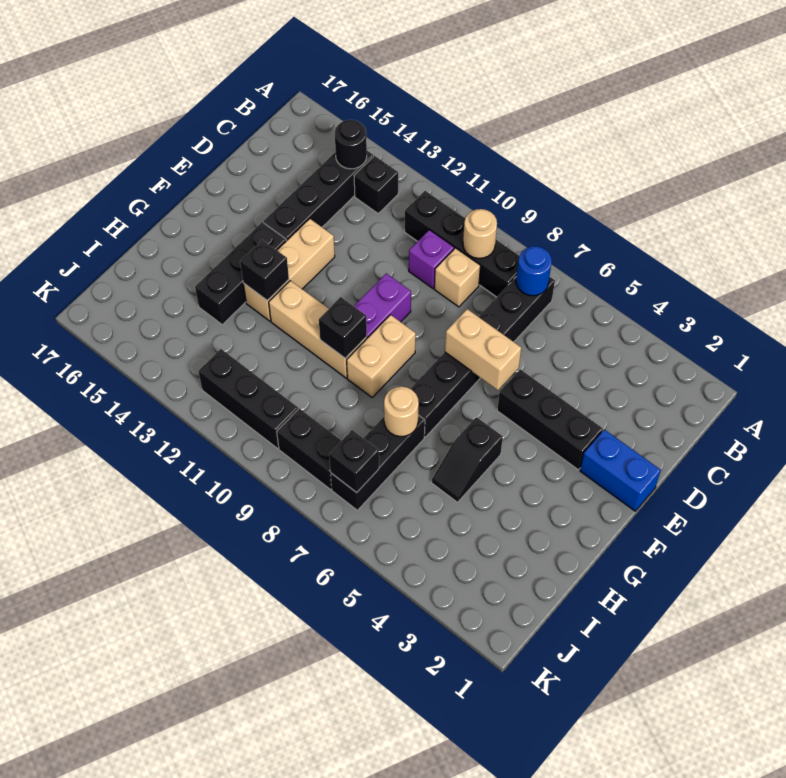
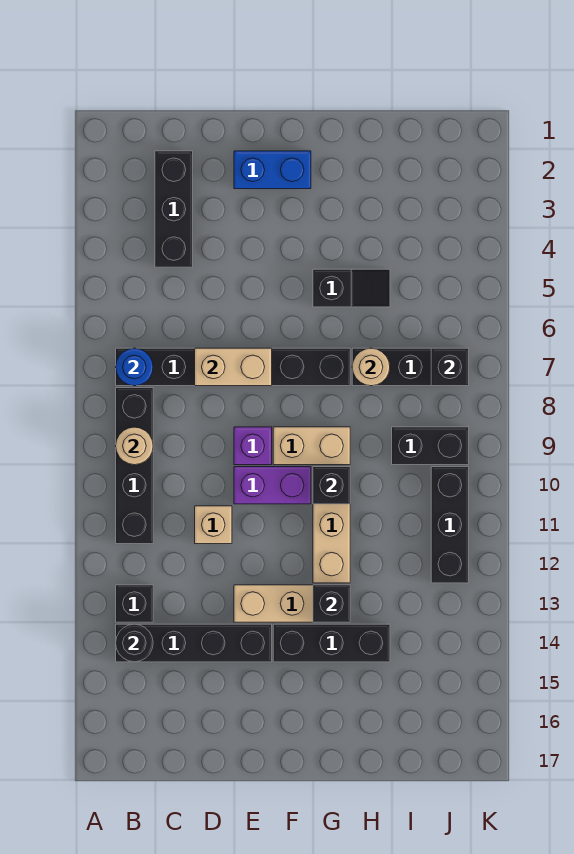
tan brick C9 level 1 -> tan brick D11 level 1
purple brick C10 level 1 -> purple brick E9 level 1
blue brick E1:E2 level 1 -> blue brick E2:F2 level 1
black brick E3:E5 level 1 -> black brick C2:C4 level 1
tan brick E6:E7 level 2 -> tan brick D7:E7 level 2
black brick J8:J9 level 1 -> black brick I9:J9 level 1

